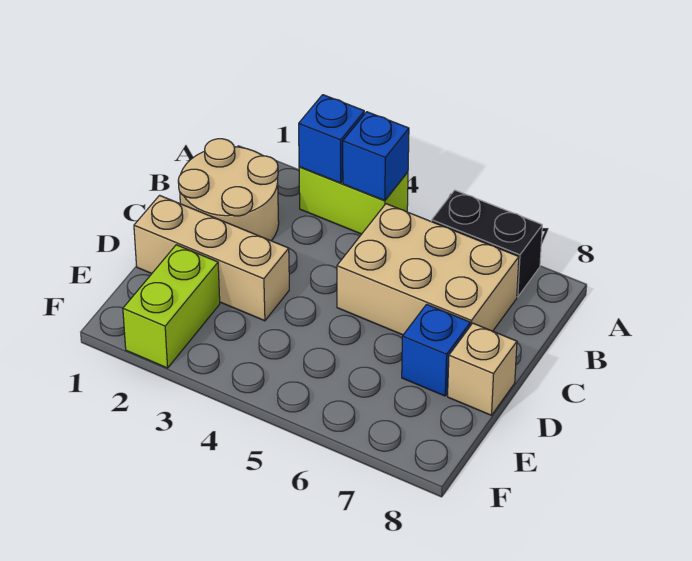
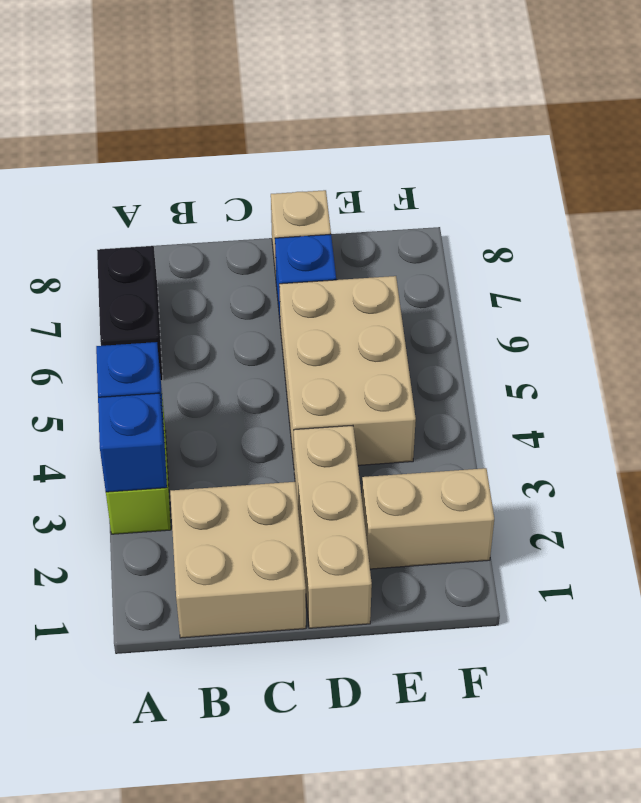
tan round brick B1:C2 level 1 -> tan brick B1:C2 level 1
tan brick B5:C7 level 1 -> tan brick D4:E6 level 1
lime brick E2:F2 level 1 -> tan brick E2:F2 level 1

